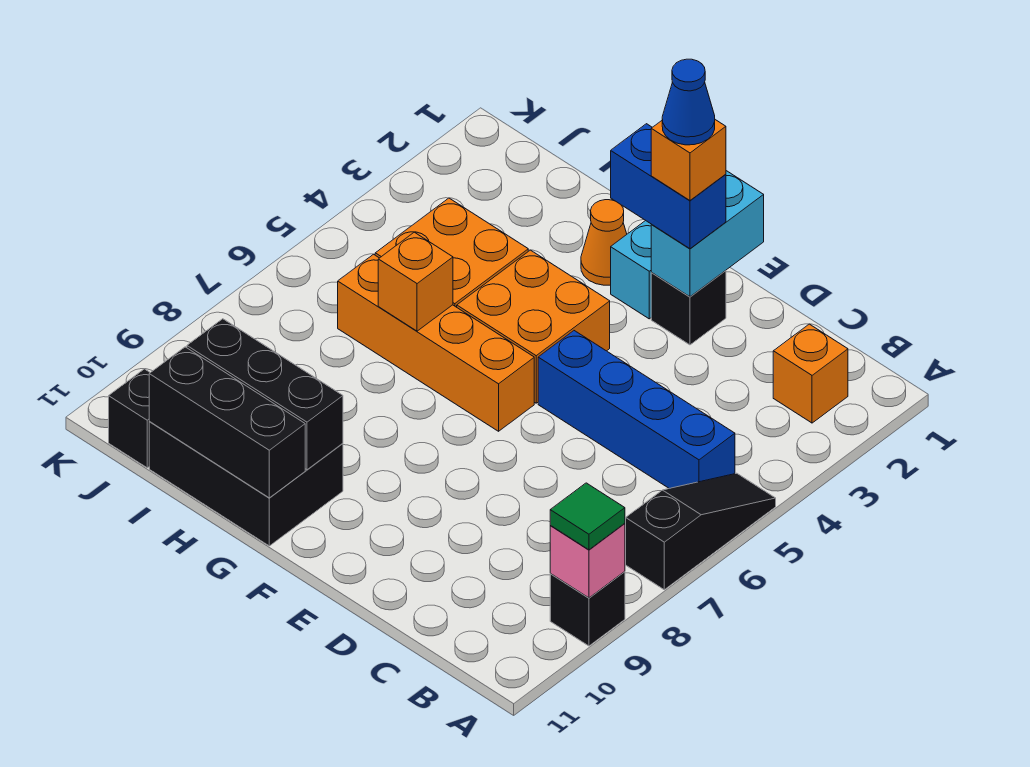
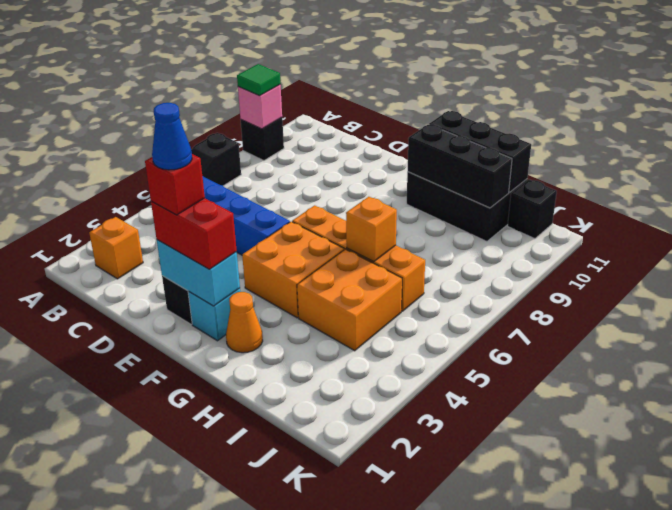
cyan brick E1:E2 level 2 -> cyan brick E2:F2 level 2
blue brick E2:F2 level 3 -> red brick E2:F2 level 3
orange brick E2 level 4 -> red brick E2 level 4

